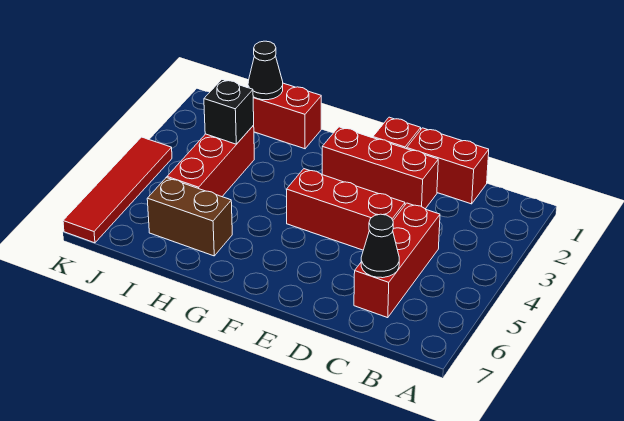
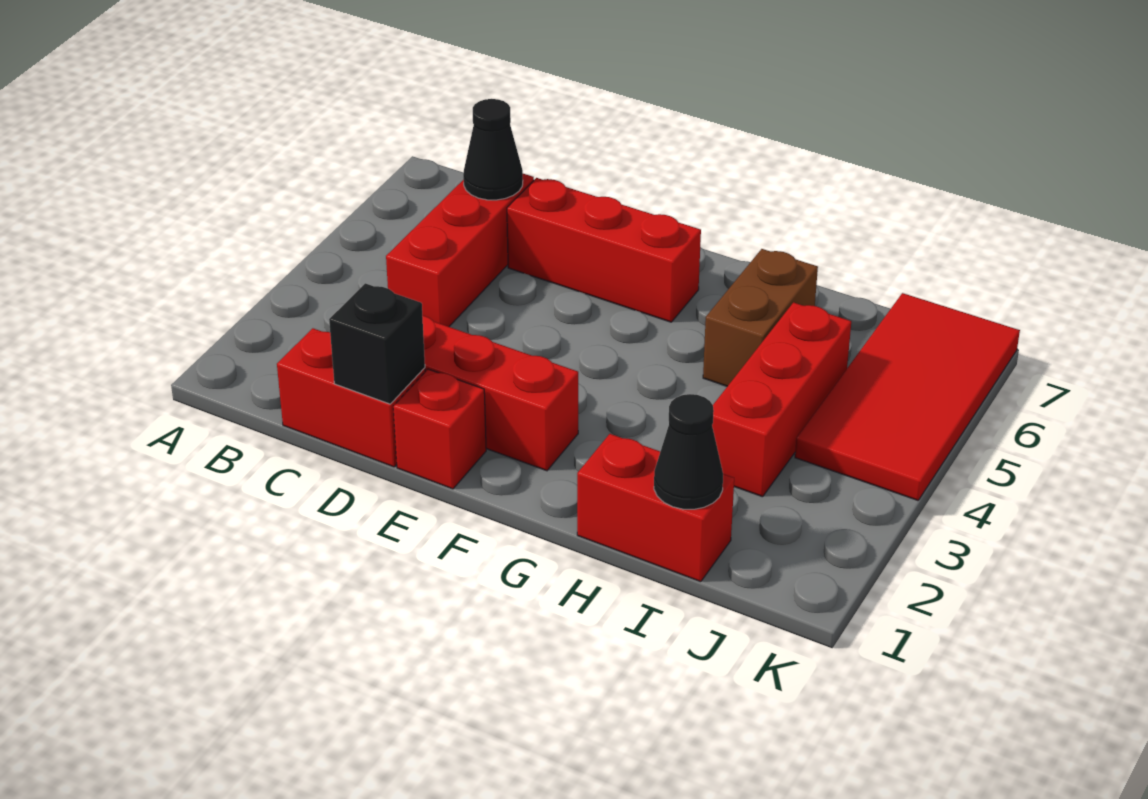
red brick D4:F4 level 1 -> red brick D6:F6 level 1
brown brick H6:I6 level 1 -> brown brick H5:H6 level 1
black brick I3 level 2 -> black brick D1 level 2
red tile K4:K7 level 1 -> red tile J4:K7 level 1

